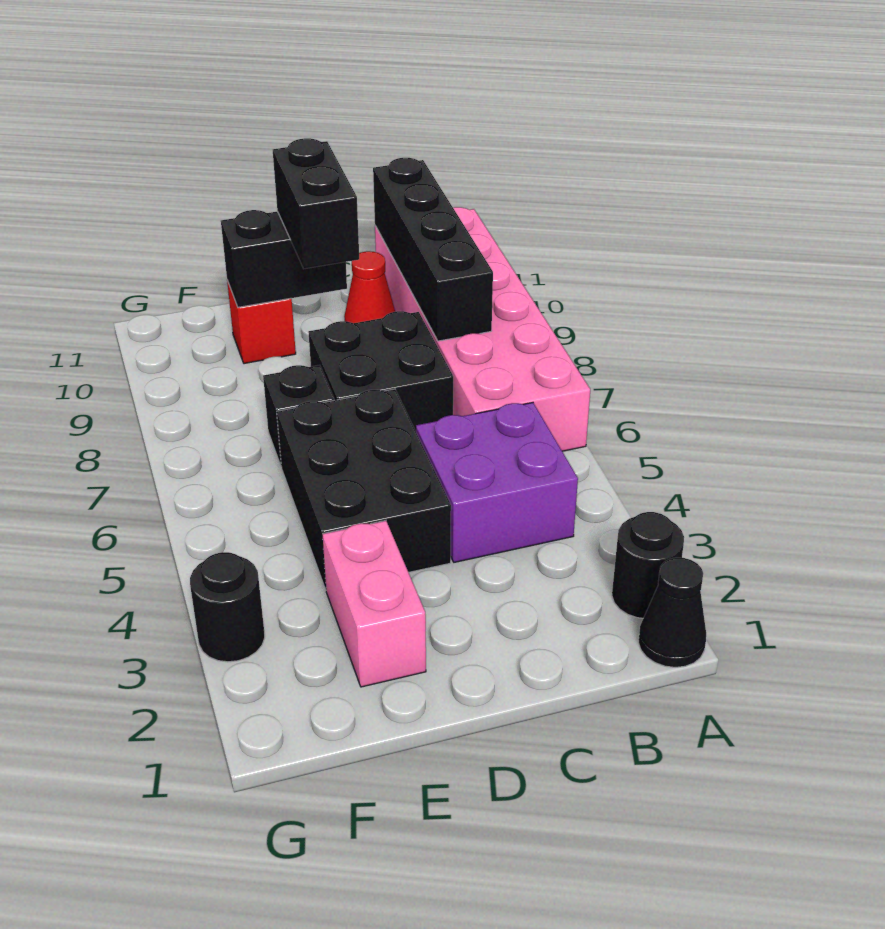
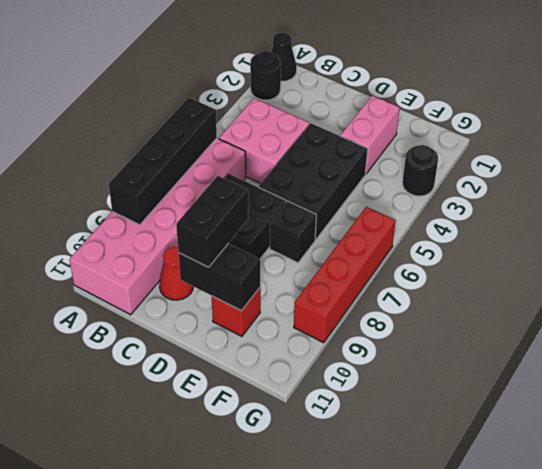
purple brick B4:C5 level 1 -> pink brick B4:C5 level 1
black brick B8:B11 level 2 -> black brick A6:A9 level 2
none -> red brick G6:G9 level 1

